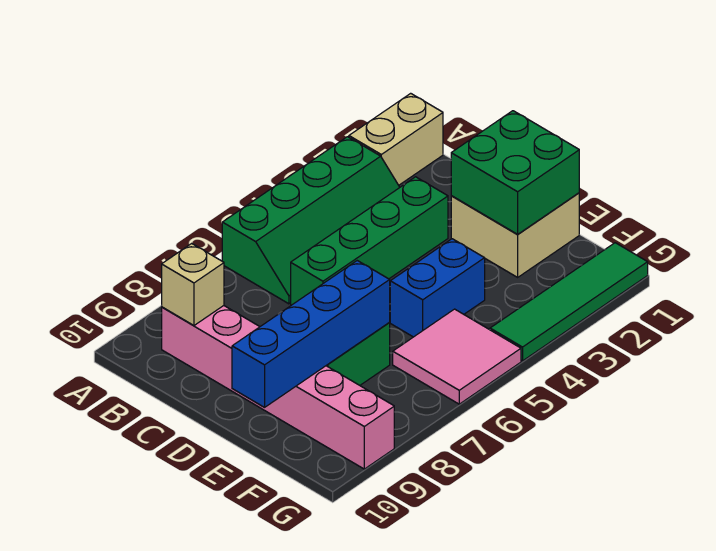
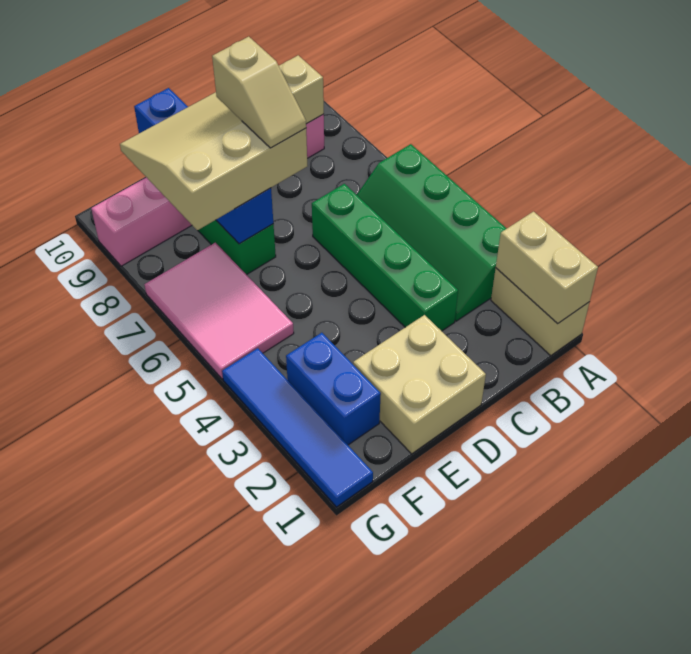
none -> tan brick A1:A2 level 2
green brick D1:E2 level 2 -> none
none -> tan slope D7:F9 level 3 top 7
none -> tan slope D7:D8 level 4 top 8
blue brick E4:E5 level 1 -> blue brick F2:F3 level 1
pink tile F5:G6 level 1 -> pink tile F5:G7 level 1
green tile G1:G4 level 1 -> blue tile G1:G4 level 1

